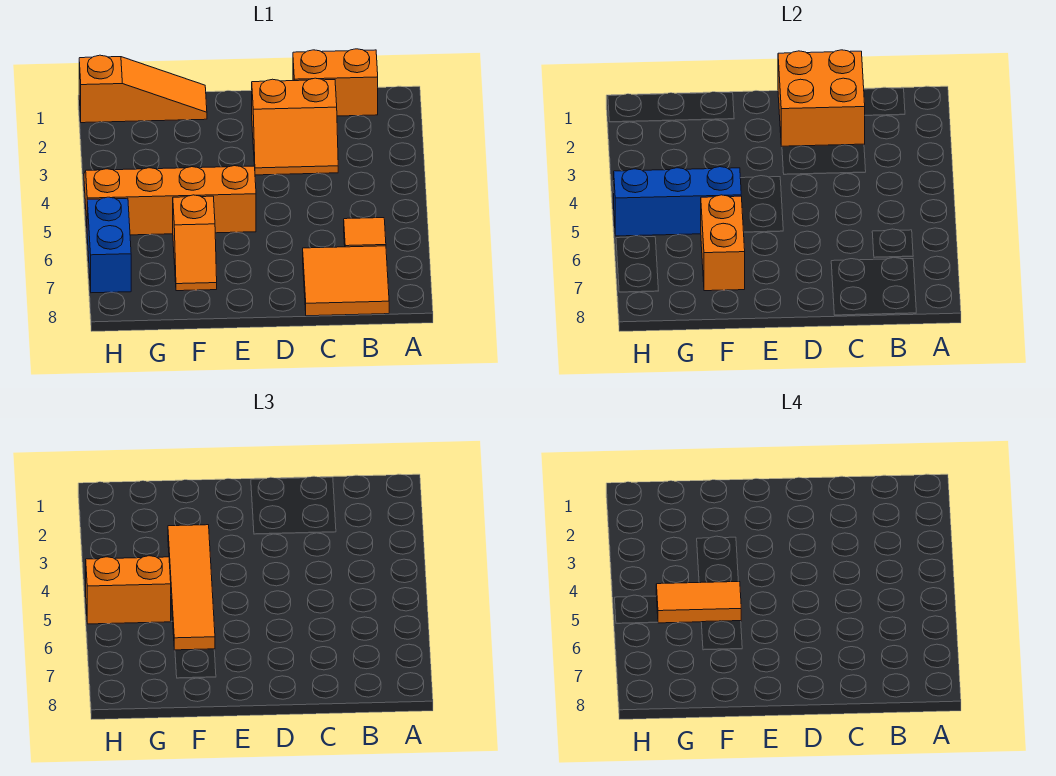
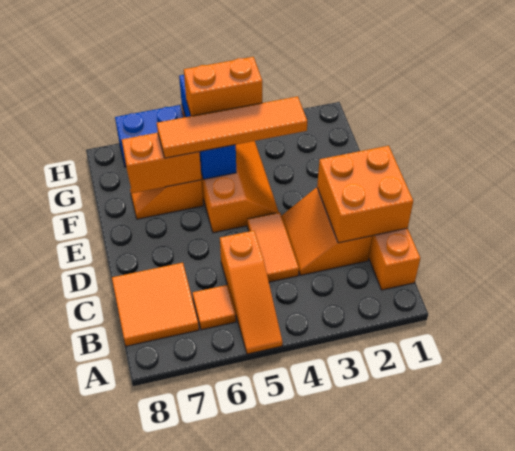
orange slope F1:H1 level 1 top H -> orange slope A5:C5 level 1 top C
orange tile F5:G5 level 4 -> orange tile C4:D4 level 1
orange brick G5:H5 level 3 -> orange brick G4:G5 level 3

